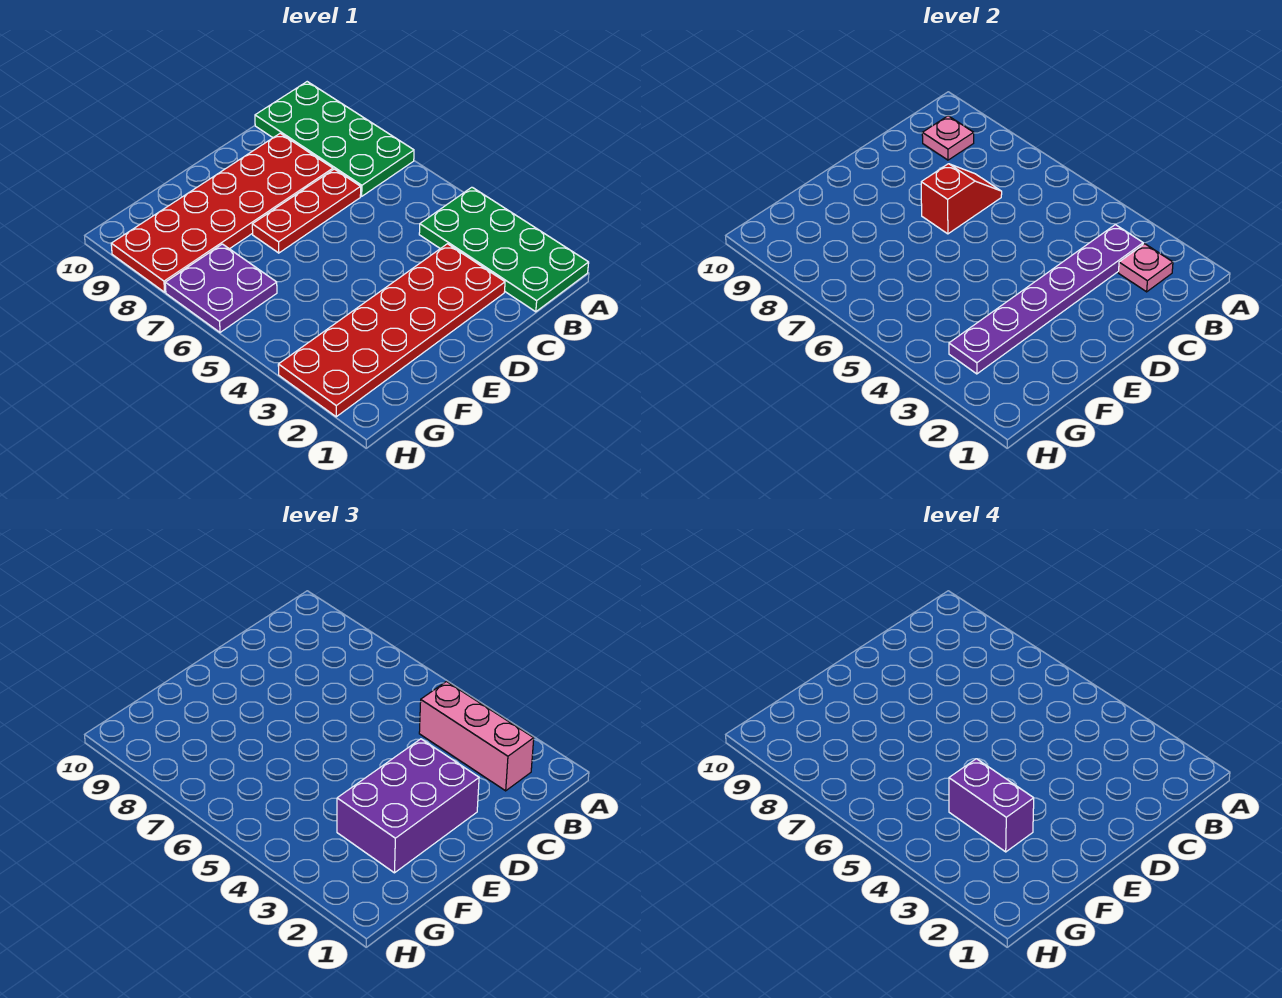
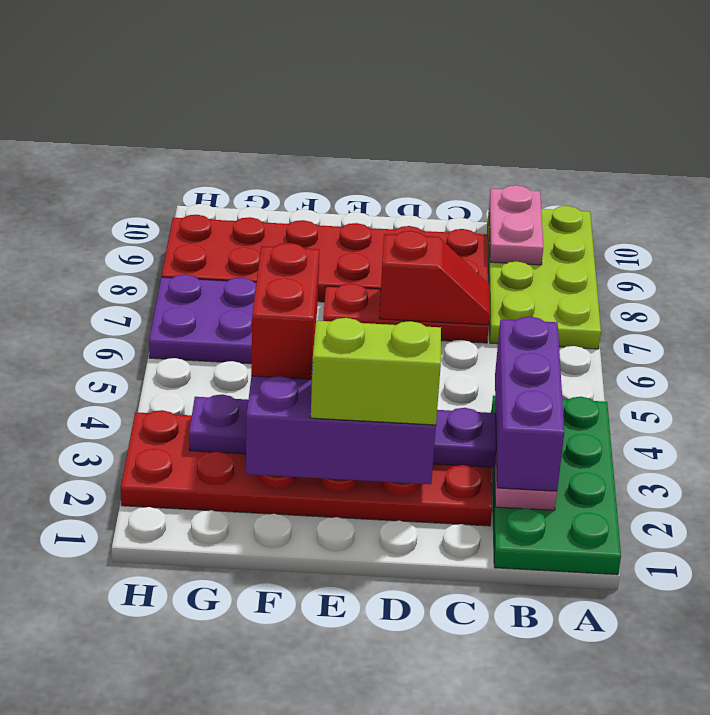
green plate A7:B10 level 1 -> lime plate A7:B10 level 1
pink brick B2:B4 level 3 -> purple brick B2:B4 level 3
pink plate B9 level 2 -> pink plate B9:B10 level 2
none -> lime brick D2:E2 level 4
purple brick F3:F4 level 4 -> red brick F3:F4 level 4

